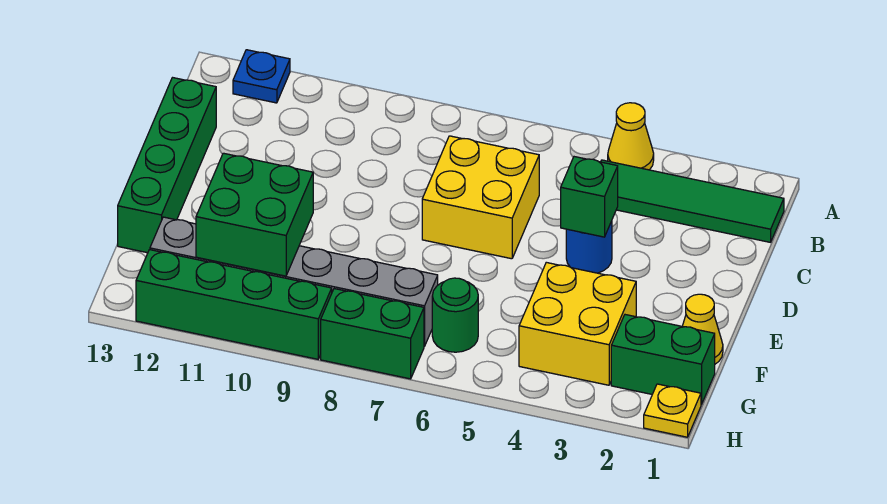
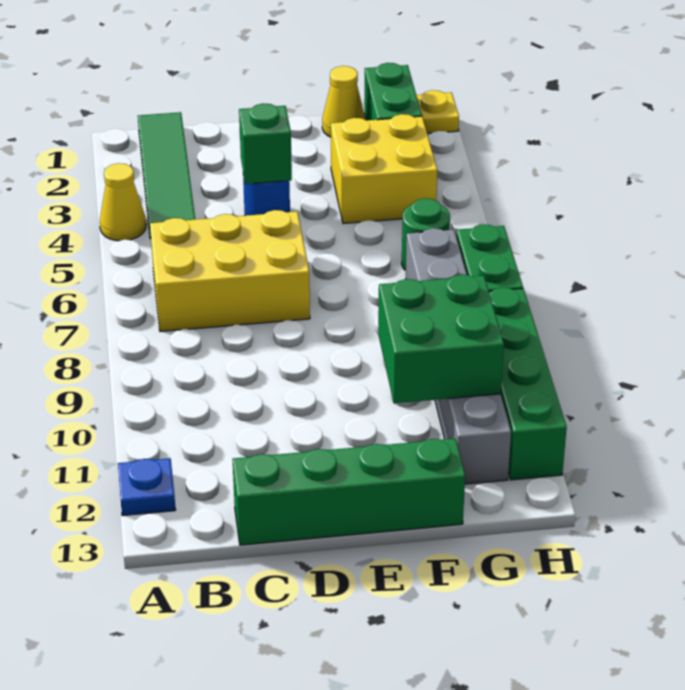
yellow brick C6:D7 level 1 -> yellow brick B6:D7 level 1

